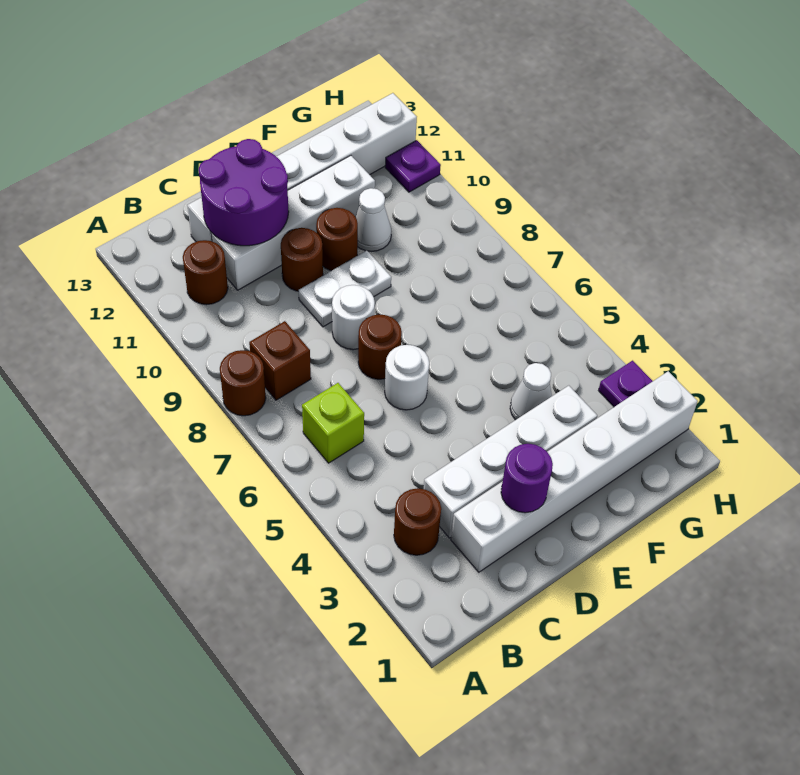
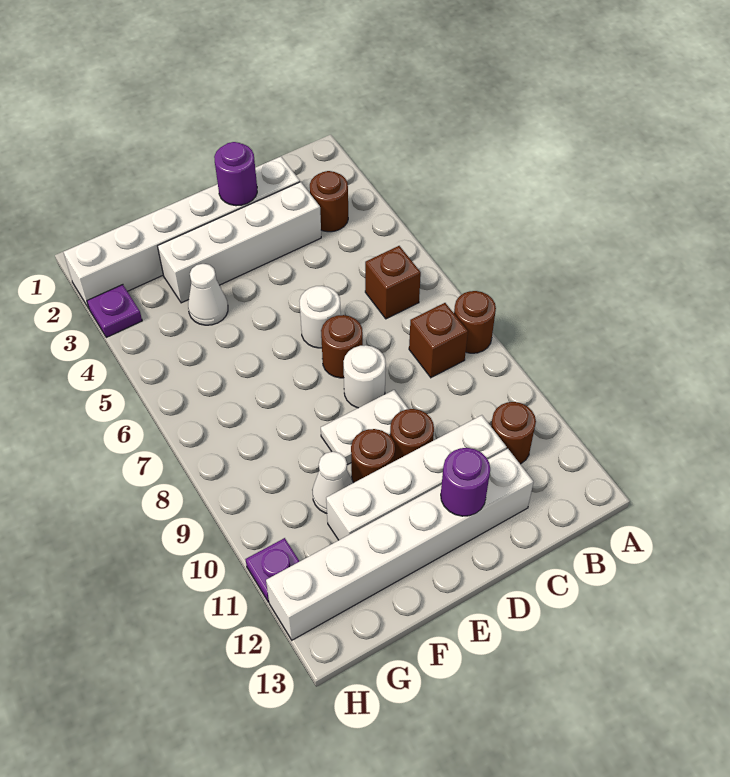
lime brick B6 level 1 -> brown brick B6 level 1
purple round brick C11:D12 level 2 -> purple round brick D12 level 2

